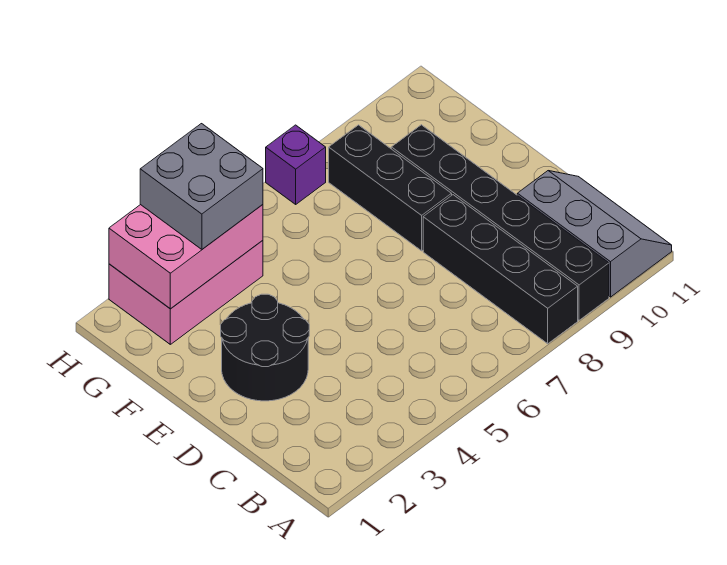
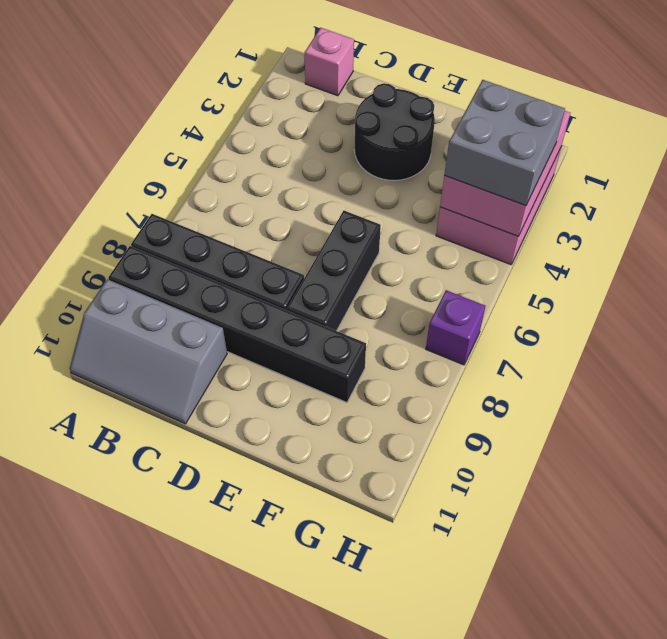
none -> pink brick B1 level 1
black brick E8:G8 level 1 -> black brick E6:E8 level 1

